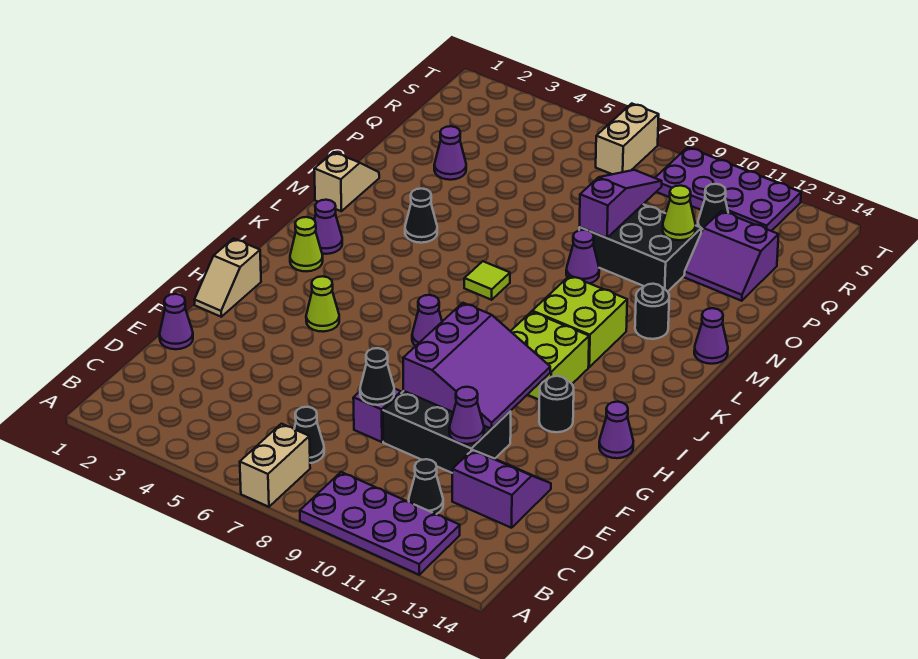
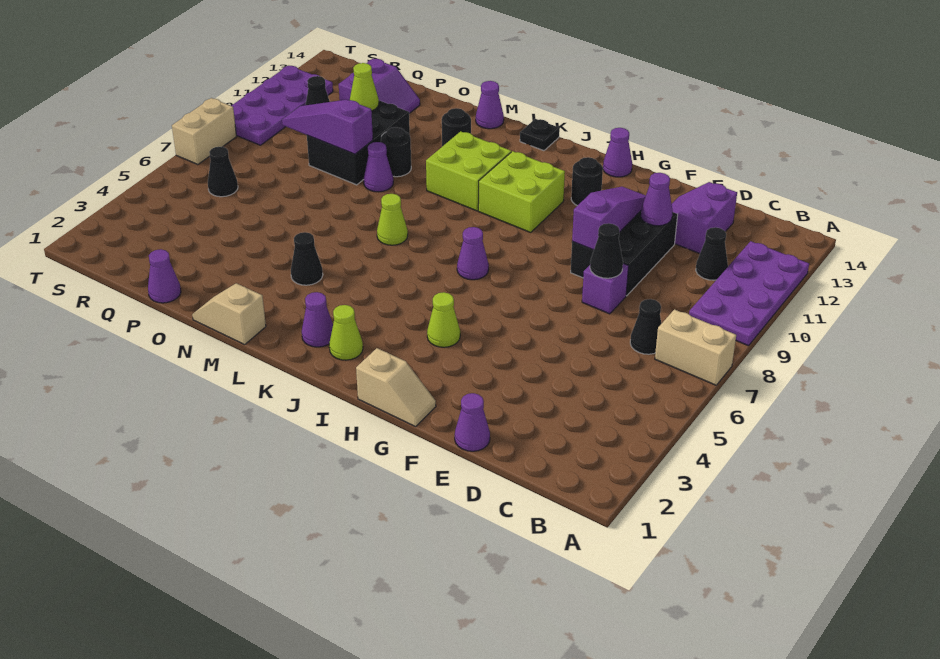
purple slope F9:H11 level 2 top 9 -> purple slope F9:F11 level 2 top 9
none -> black plate K14 level 1
lime tile L7 level 1 -> lime cone L7 level 1
none -> black round brick N10 level 1
purple cone P3 level 1 -> purple cone P1 level 1
none -> black cone R6 level 1
tan brick S7:T7 level 1 -> tan brick T7:T8 level 1

